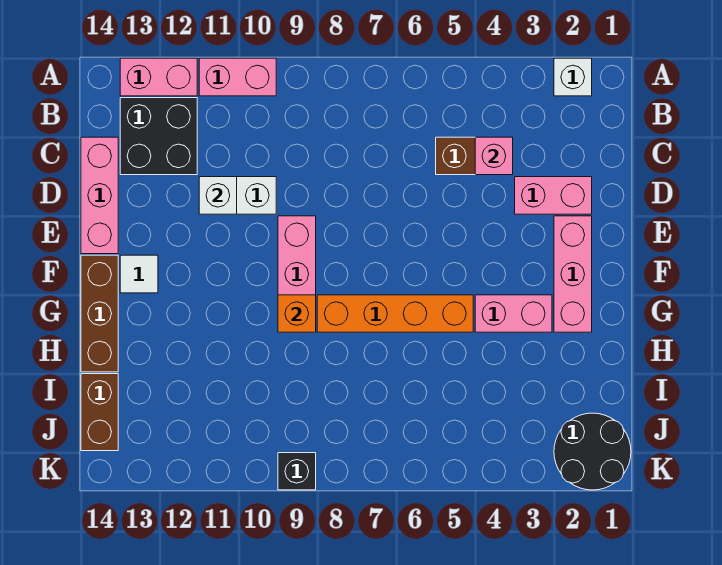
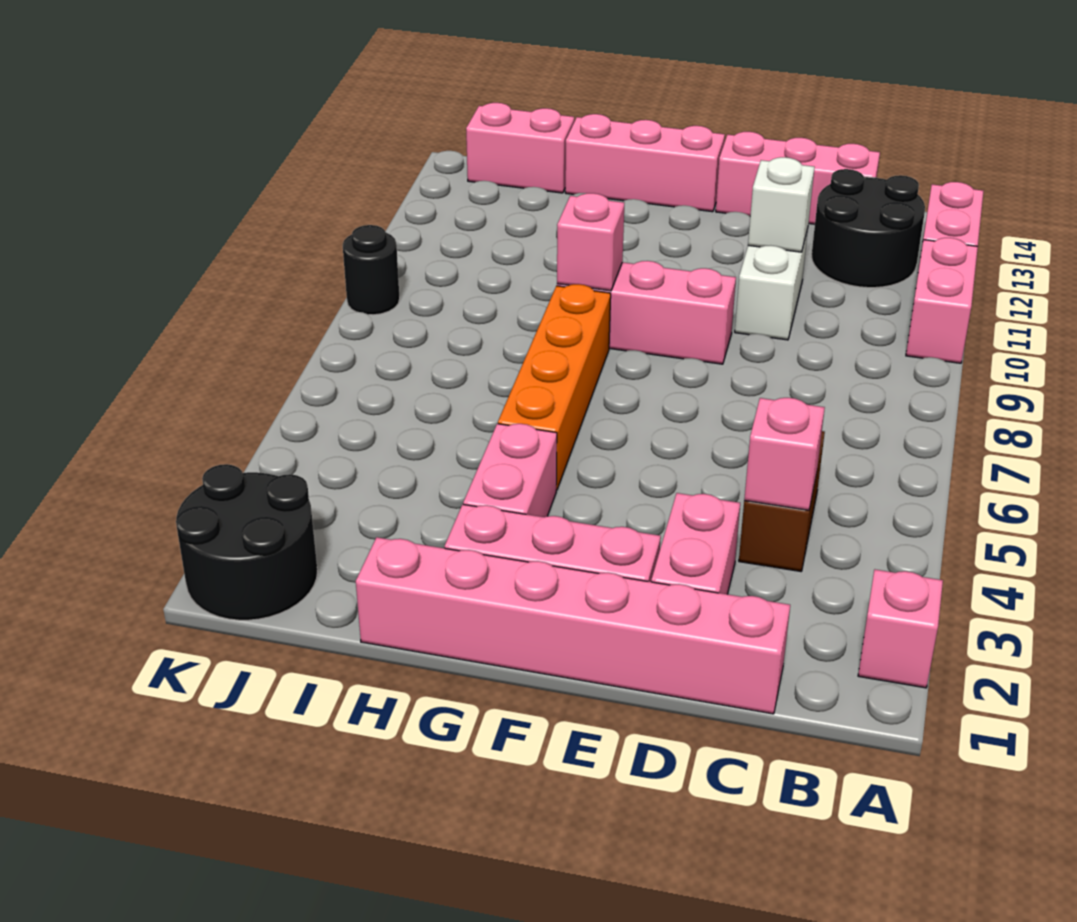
white brick A2 level 1 -> pink brick A2 level 1
black brick B12:C13 level 1 -> black round brick B12:C13 level 1
none -> pink brick C1:H1 level 1
white tile F13 level 1 -> none
brown brick F14:H14 level 1 -> pink brick F14:H14 level 1
orange brick G9 level 2 -> pink brick G9 level 2
brown brick I14:J14 level 1 -> pink brick I14:J14 level 1
black brick K9 level 1 -> black round brick K9 level 1

